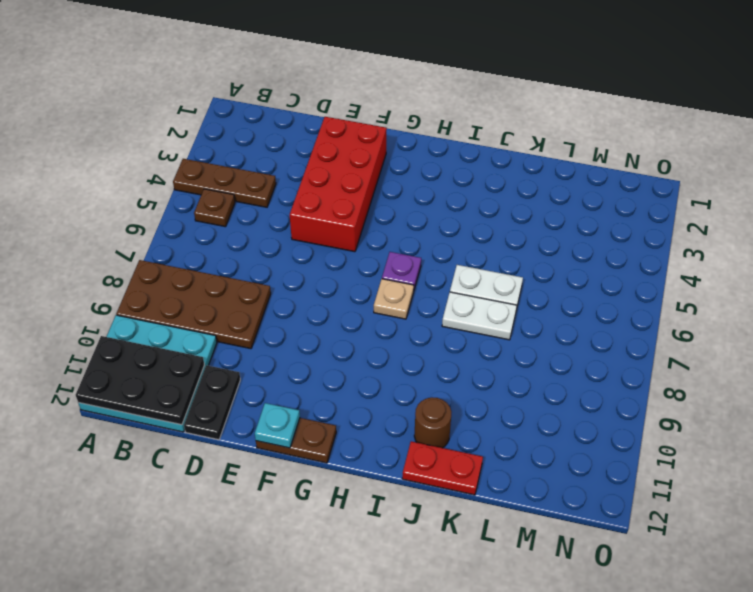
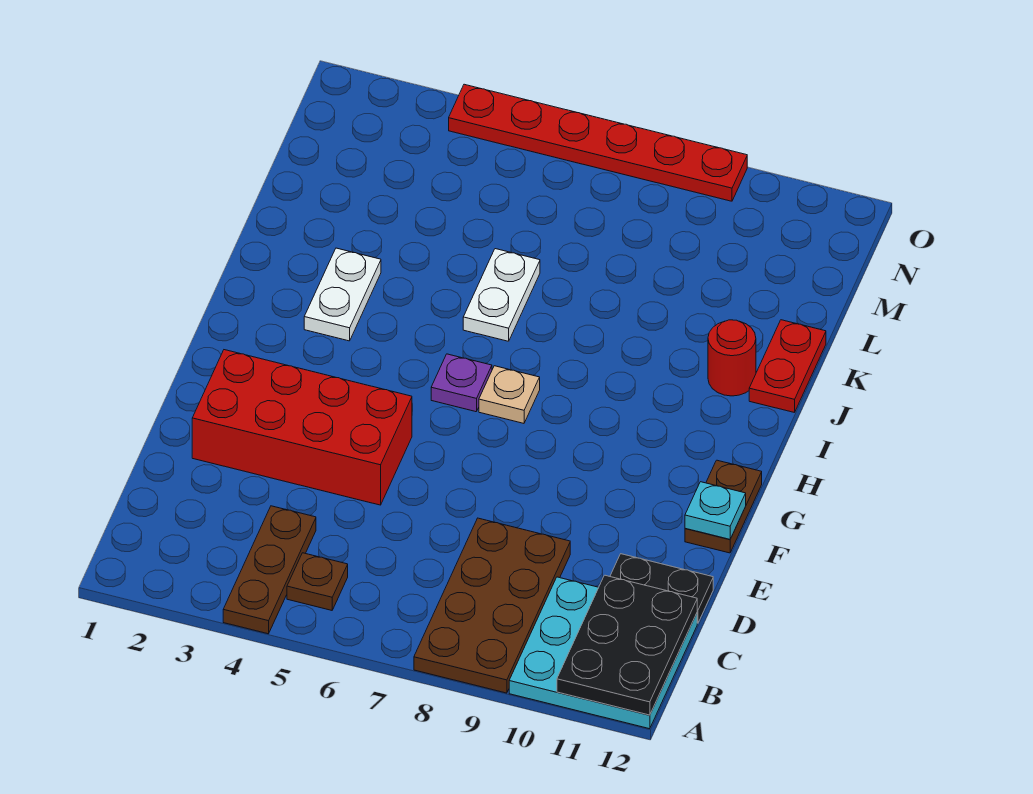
white plate J7:K7 level 1 -> white plate I3:J3 level 1
brown round brick J11 level 1 -> red round brick J11 level 1
none -> red plate O4:O9 level 1

